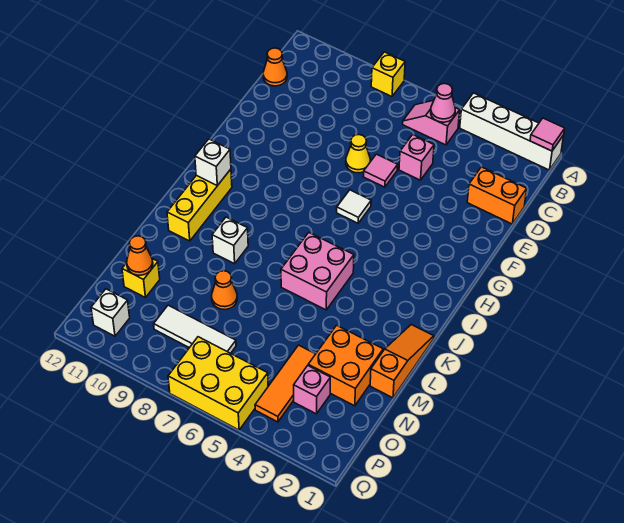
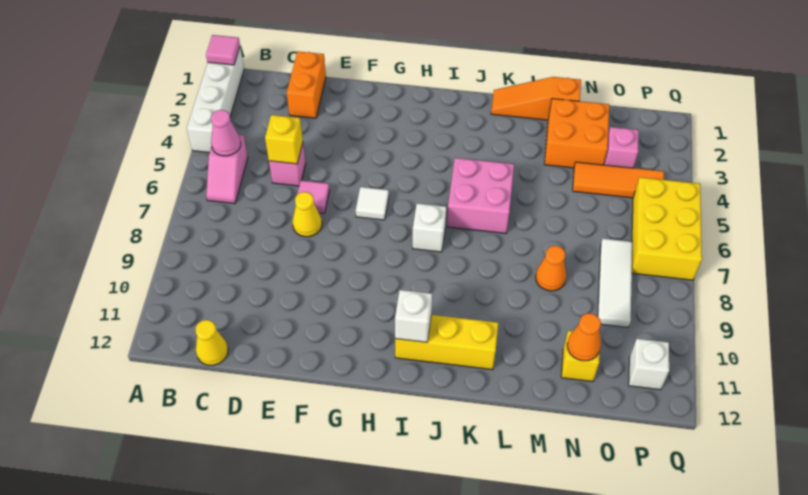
yellow brick A8 level 1 -> yellow brick D5 level 2
orange cone C12 level 1 -> yellow cone C12 level 1
white brick K9 level 1 -> white brick I7 level 1

